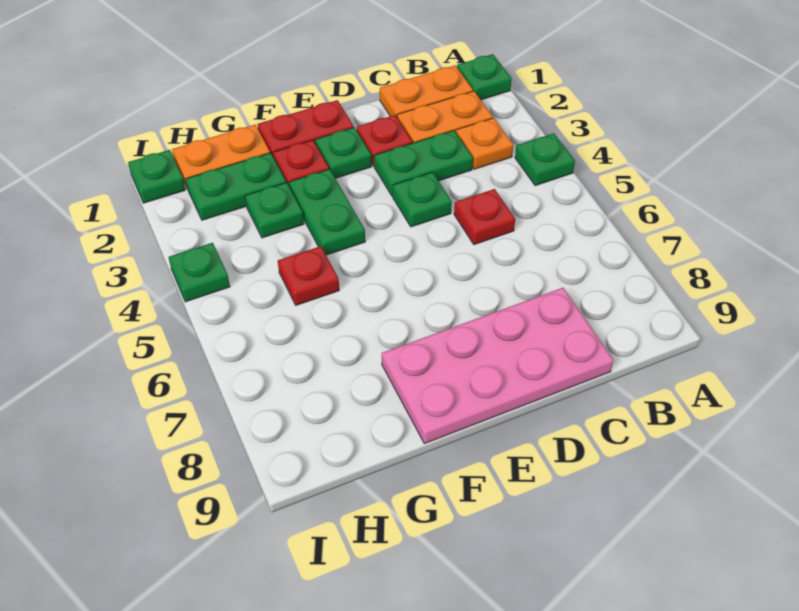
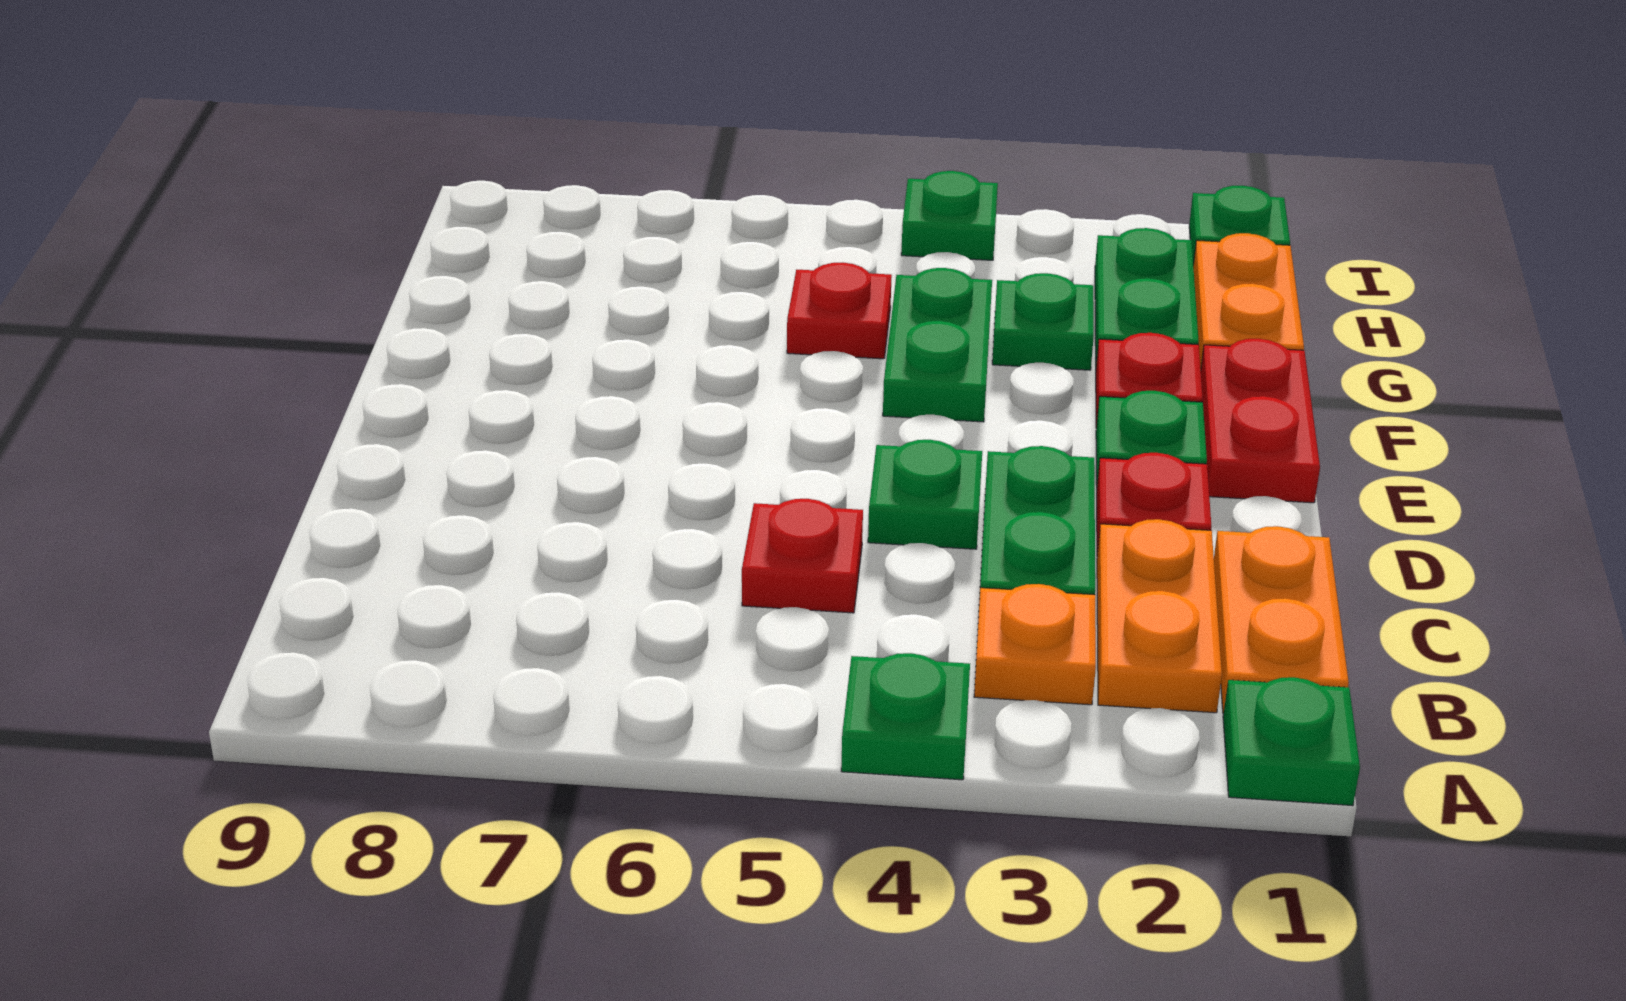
pink plate C8:F9 level 1 -> none
green plate F3:F4 level 1 -> green plate F4:G4 level 1

